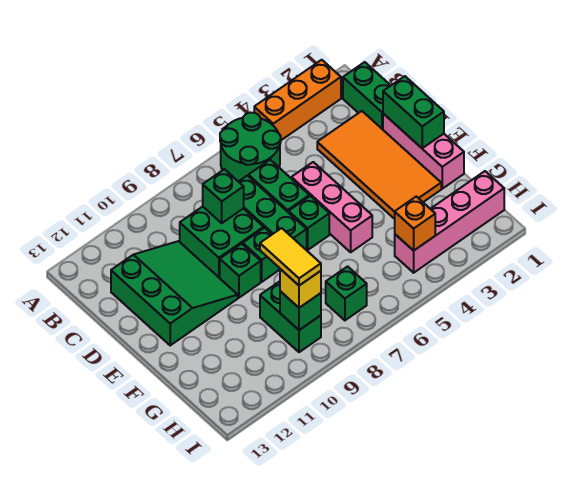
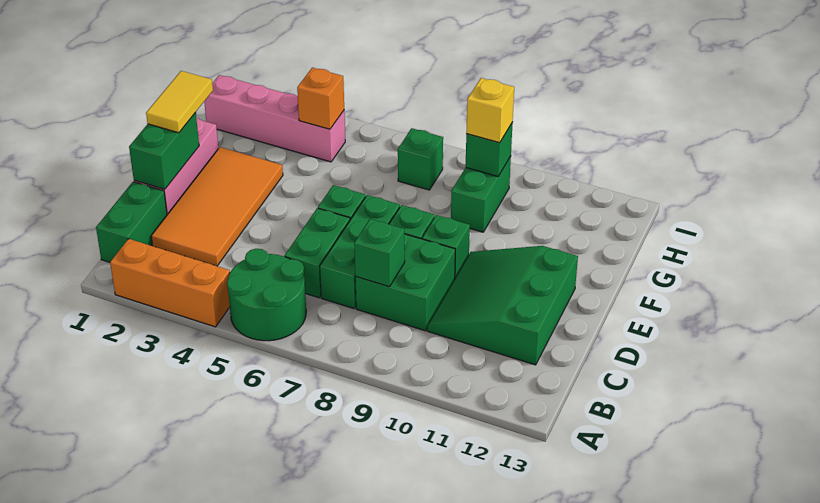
pink brick D5:F5 level 1 -> none
yellow tile G9:H9 level 4 -> yellow tile E1:F1 level 3

